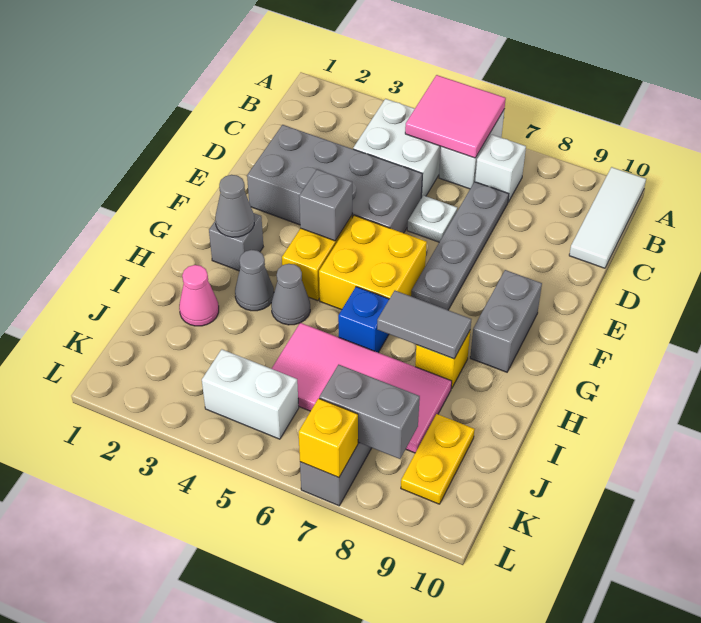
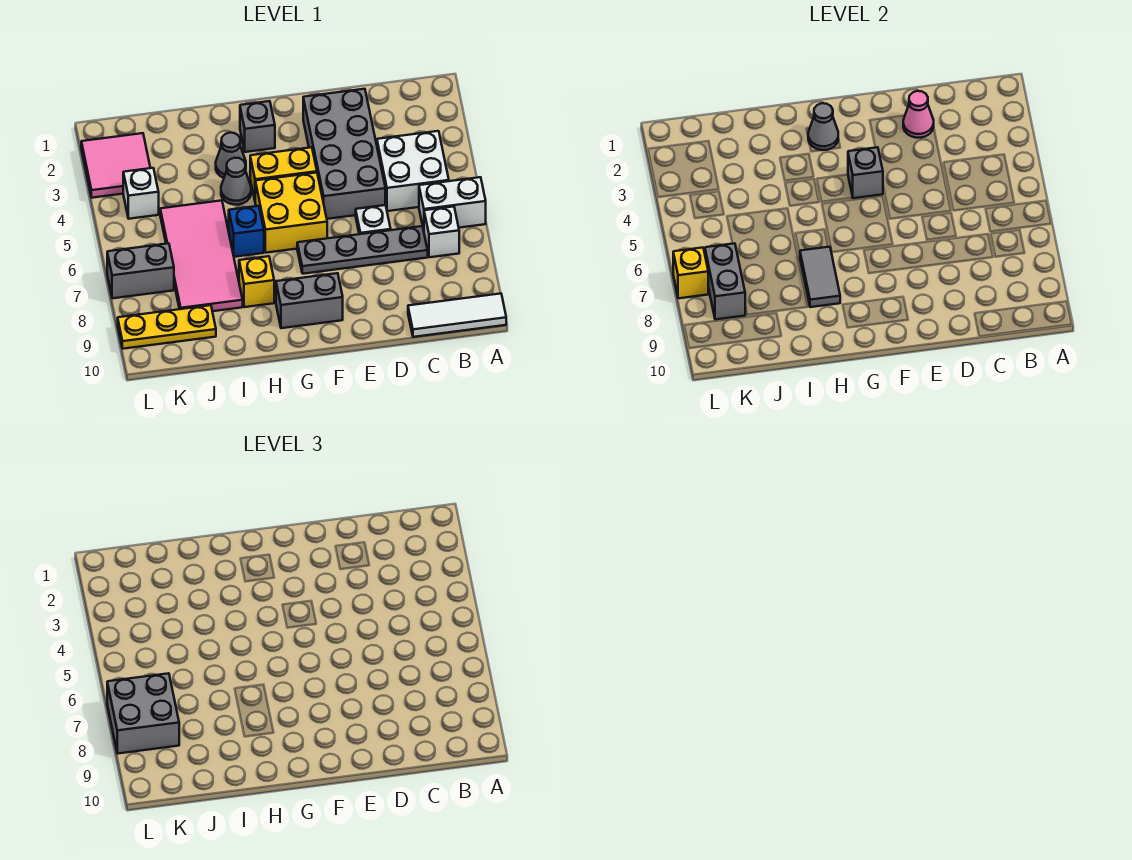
pink tile A5:B6 level 2 -> pink tile K2:L3 level 1
pink cone I2 level 1 -> pink cone D2 level 2
yellow plate J9:K9 level 1 -> yellow plate J9:L9 level 1
white brick K4:K5 level 1 -> white brick K4 level 1
none -> grey brick K7:L8 level 3

